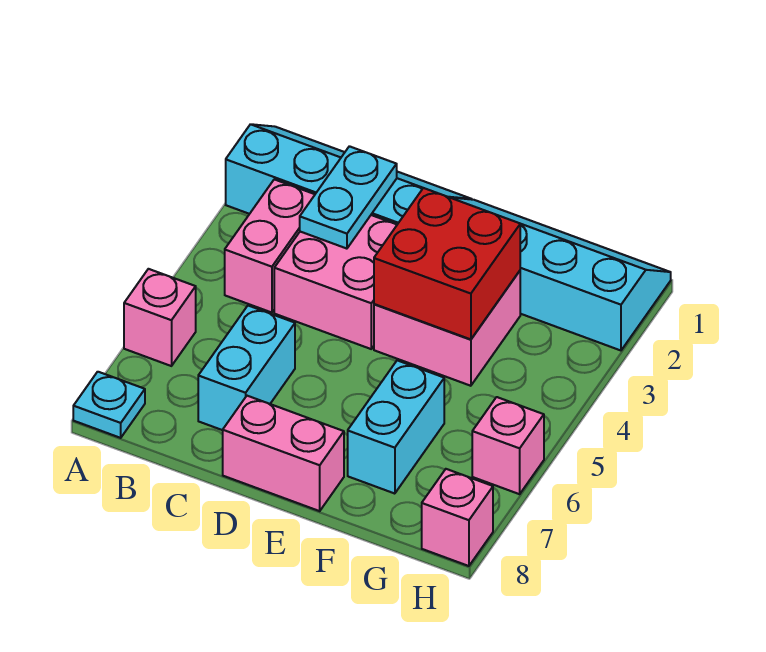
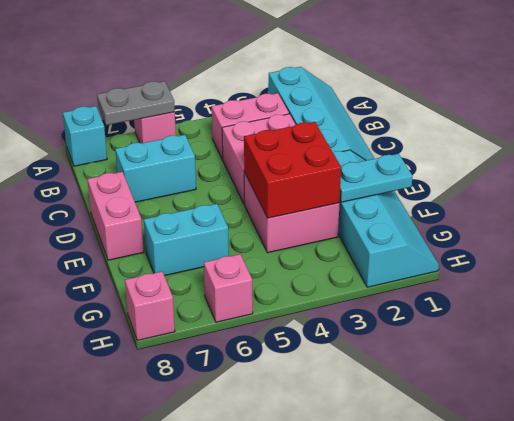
none -> grey plate A6:A7 level 2
cyan plate A8 level 1 -> cyan brick A8 level 1
cyan plate C2:C3 level 2 -> cyan plate F1:F2 level 2

